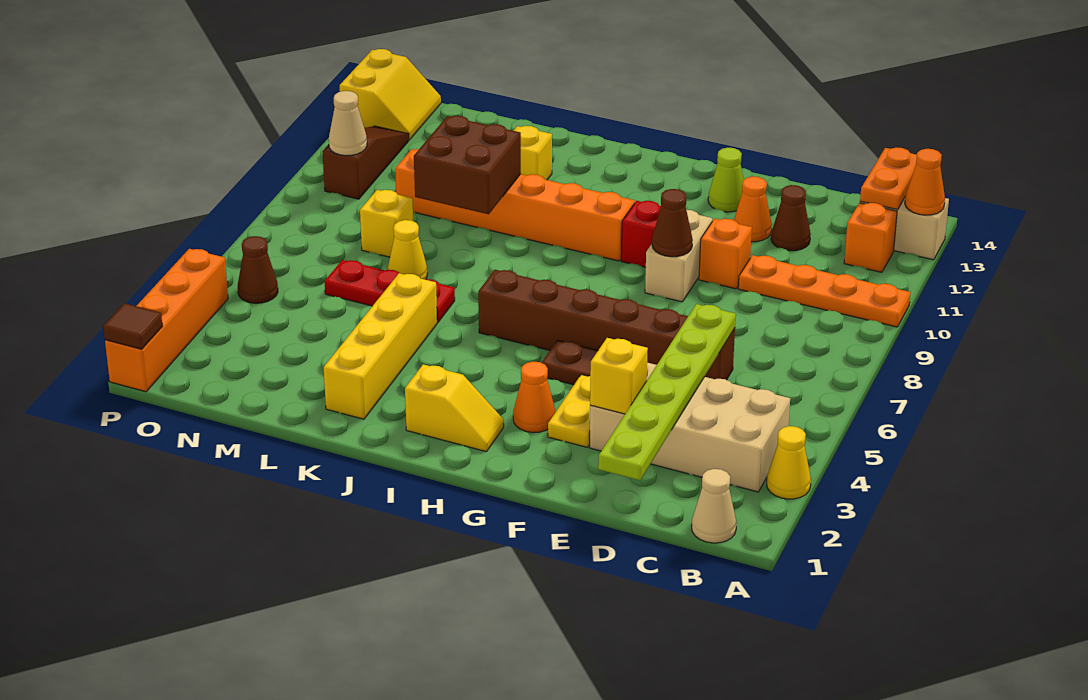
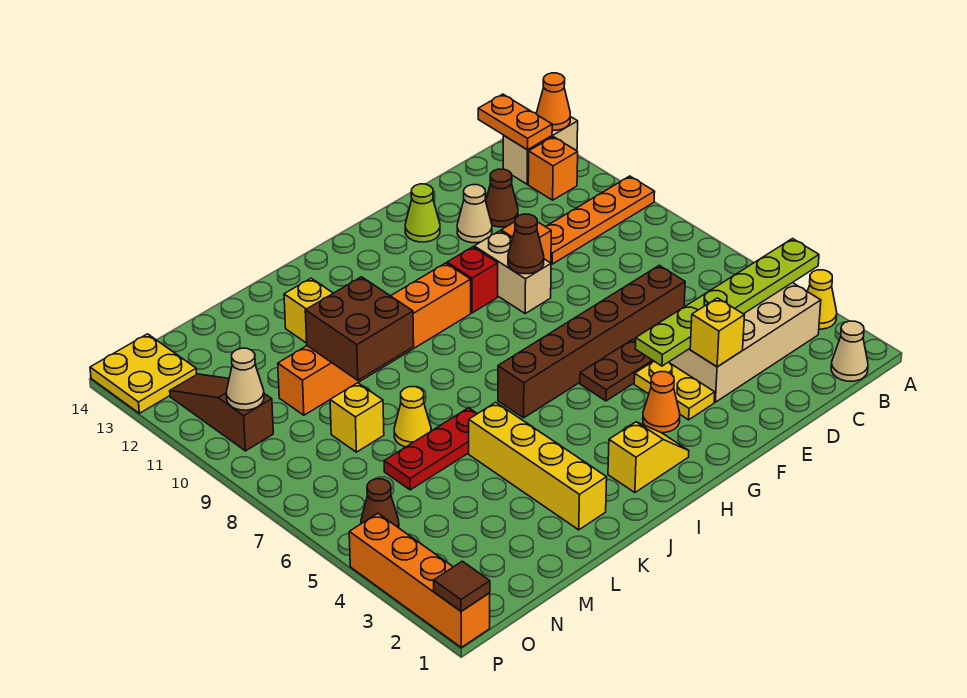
lime plate D1:D6 level 2 -> lime plate A4:F4 level 2
orange cone E12 level 1 -> tan cone E12 level 1
yellow slope O13:P14 level 1 top P -> yellow plate O13:P14 level 1

